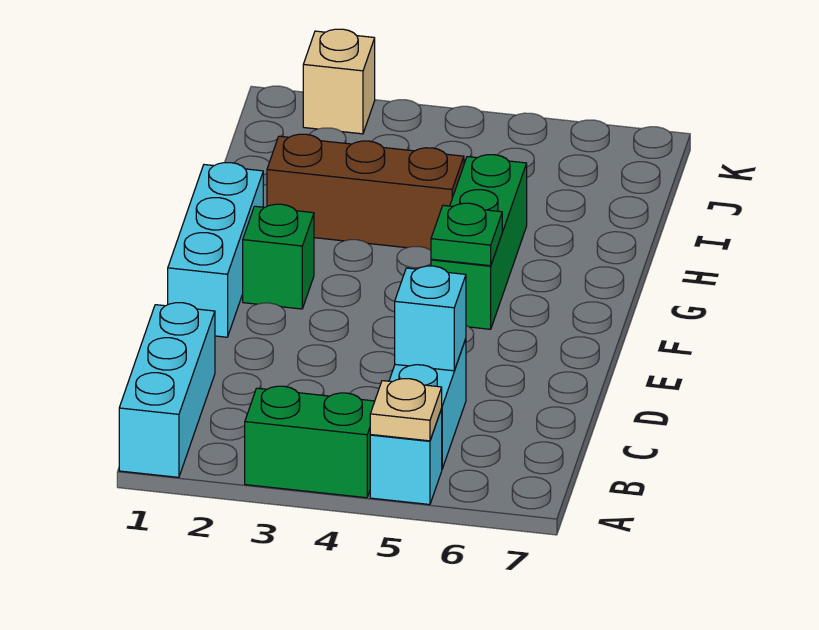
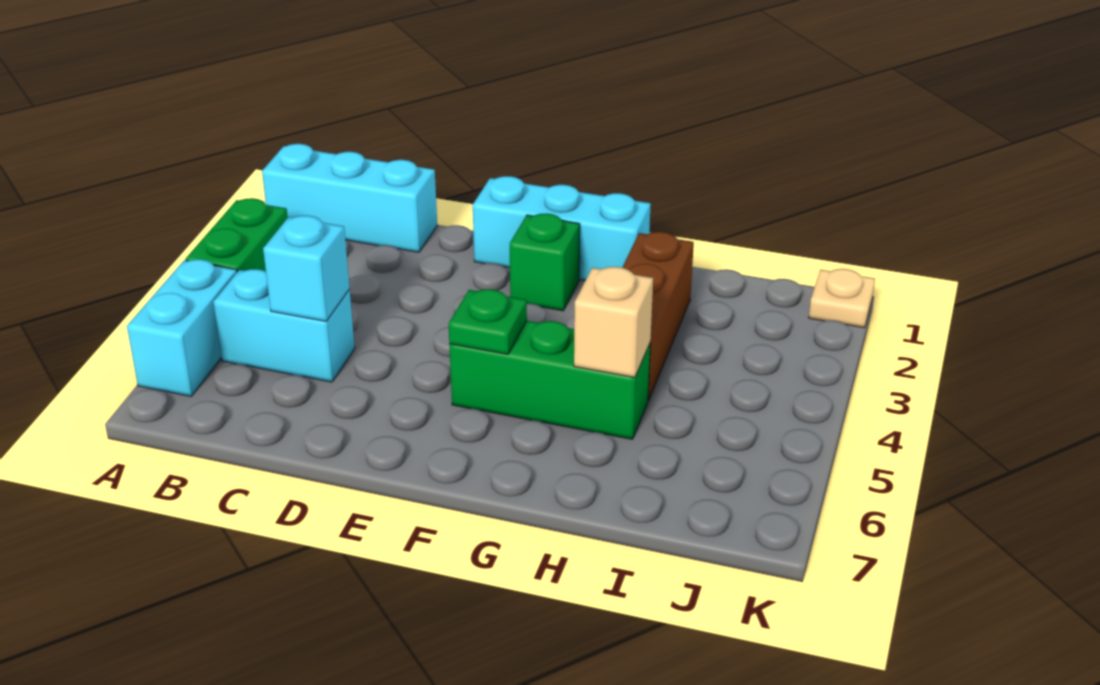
cyan brick A5 level 1 -> cyan brick A5:A6 level 1
tan plate A5 level 2 -> tan plate K1 level 1
tan brick K2 level 1 -> tan brick H5 level 2

